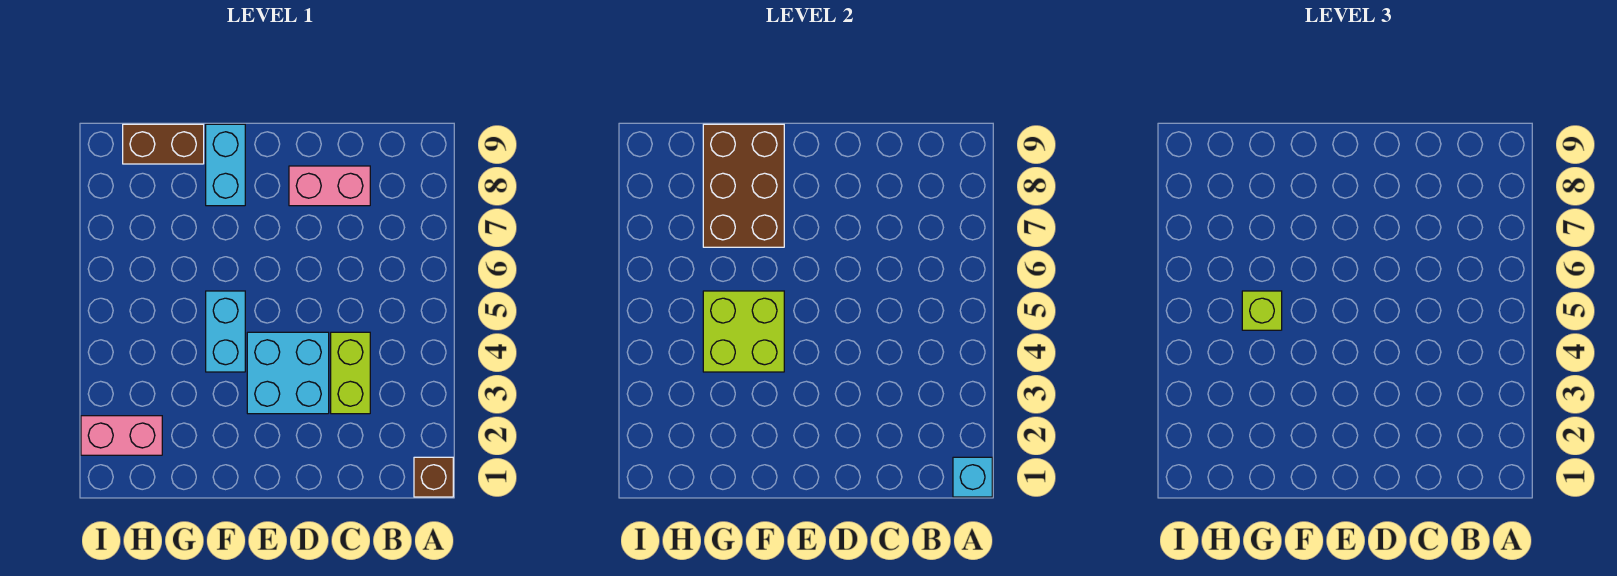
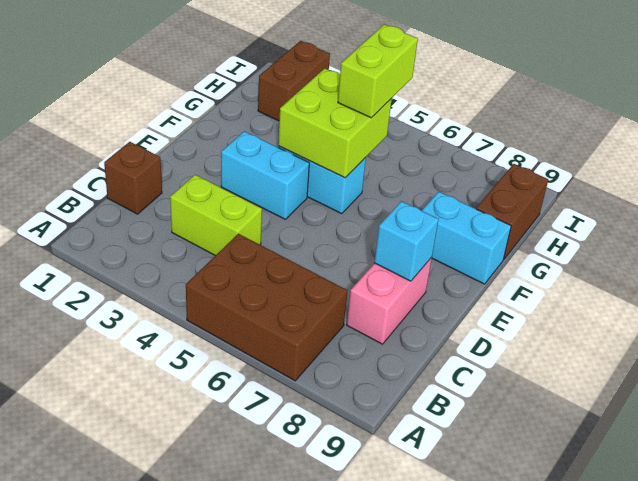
brown brick A1 level 1 -> brown brick C1 level 1
cyan brick A1 level 2 -> cyan brick D8 level 2
cyan brick D3:E4 level 1 -> cyan brick E3:E4 level 1
brown brick F7:G9 level 2 -> brown brick A5:B7 level 1
lime brick G5 level 3 -> lime brick G5:H5 level 3
pink brick H2:I2 level 1 -> brown brick H2:I2 level 1

